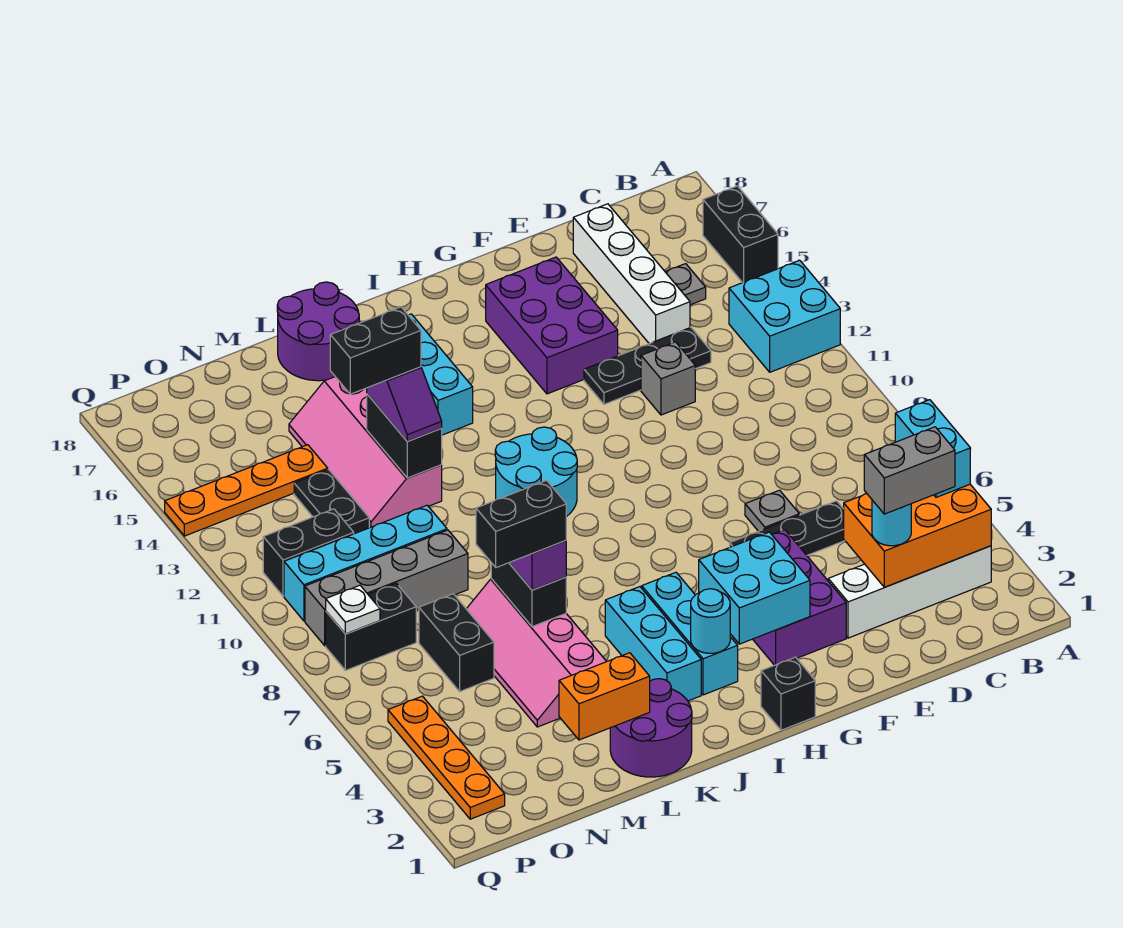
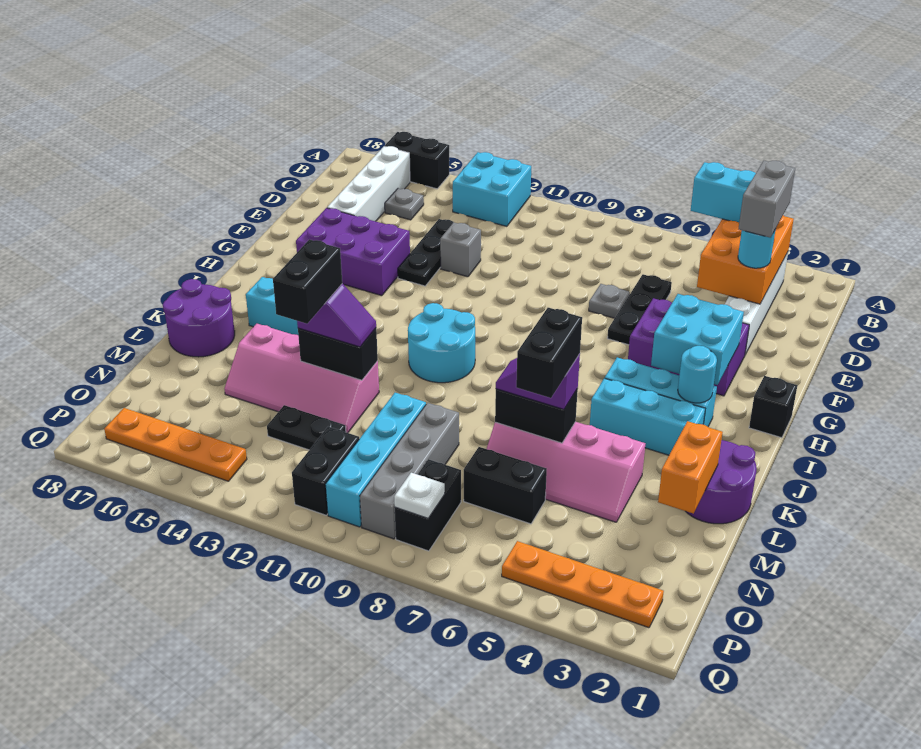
white brick D14:D17 level 1 -> white brick B16:E16 level 1
orange plate N14:Q14 level 1 -> orange plate P14:P17 level 1

